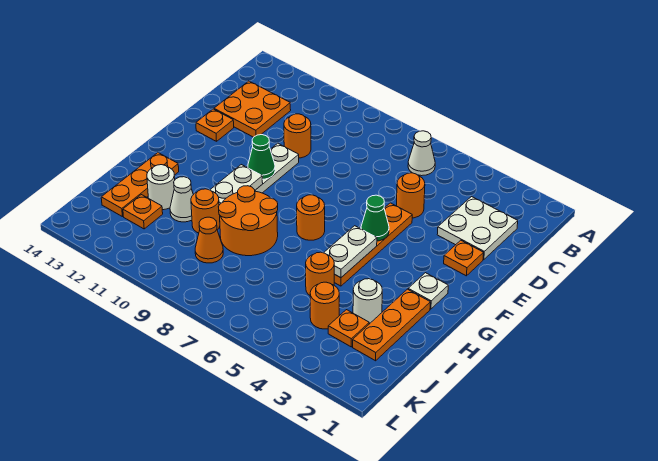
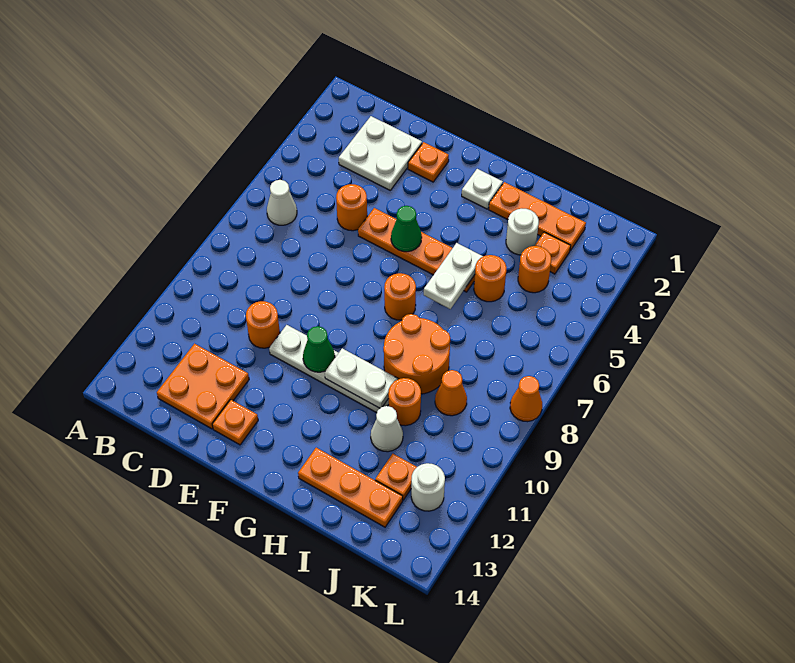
white plate G5:H5 level 2 -> white plate H5:H6 level 2
white round brick I12 level 1 -> white round brick K12 level 1
none -> orange cone L8 level 1

